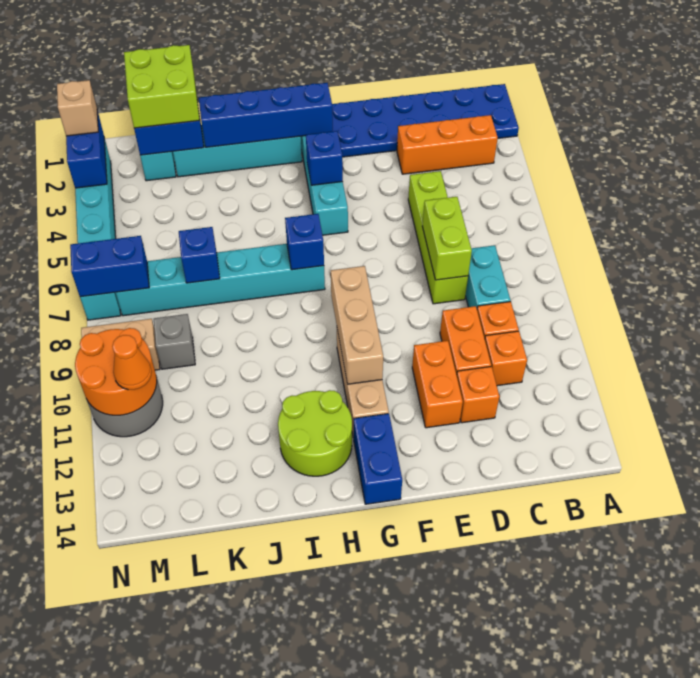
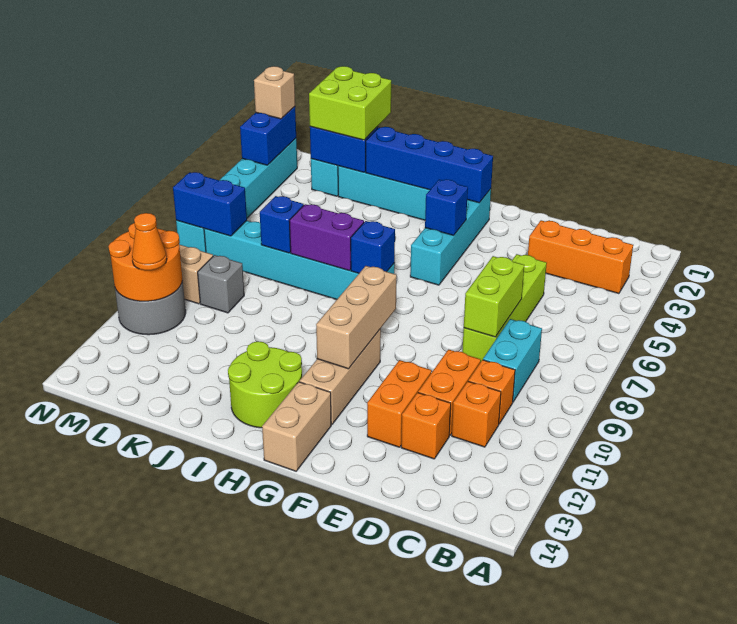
blue plate A1:F2 level 1 -> none
blue brick G13:G14 level 1 -> tan brick G13:G14 level 1
none -> purple brick I7:J7 level 2

